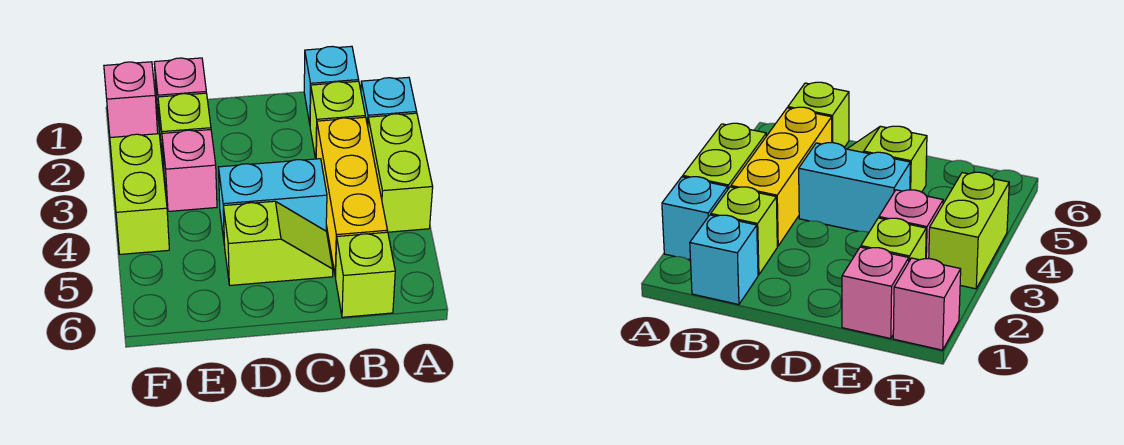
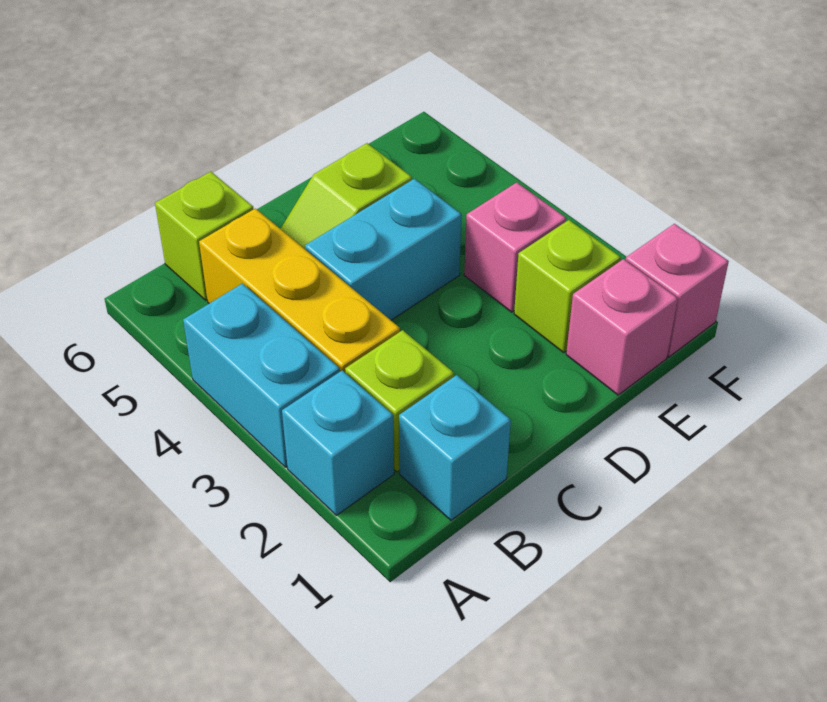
lime brick A3:A4 level 1 -> cyan brick A3:A4 level 1
lime brick F3:F4 level 1 -> none

